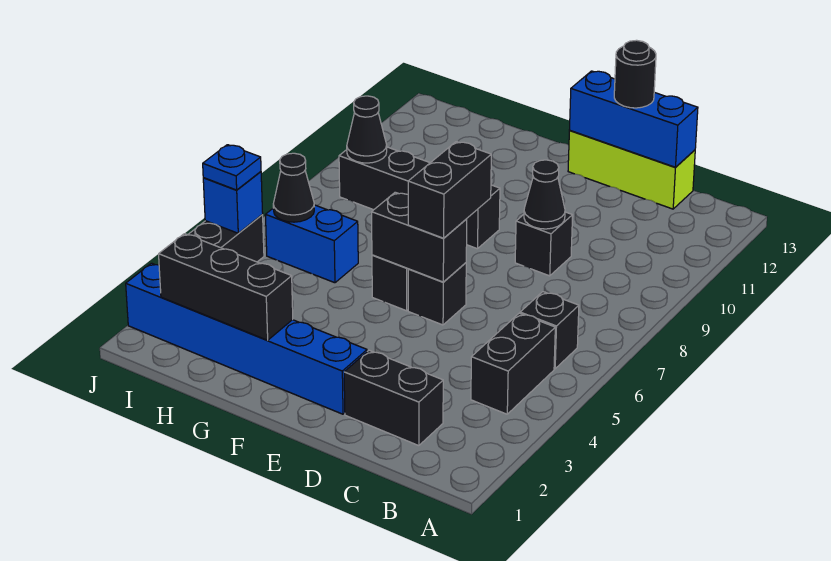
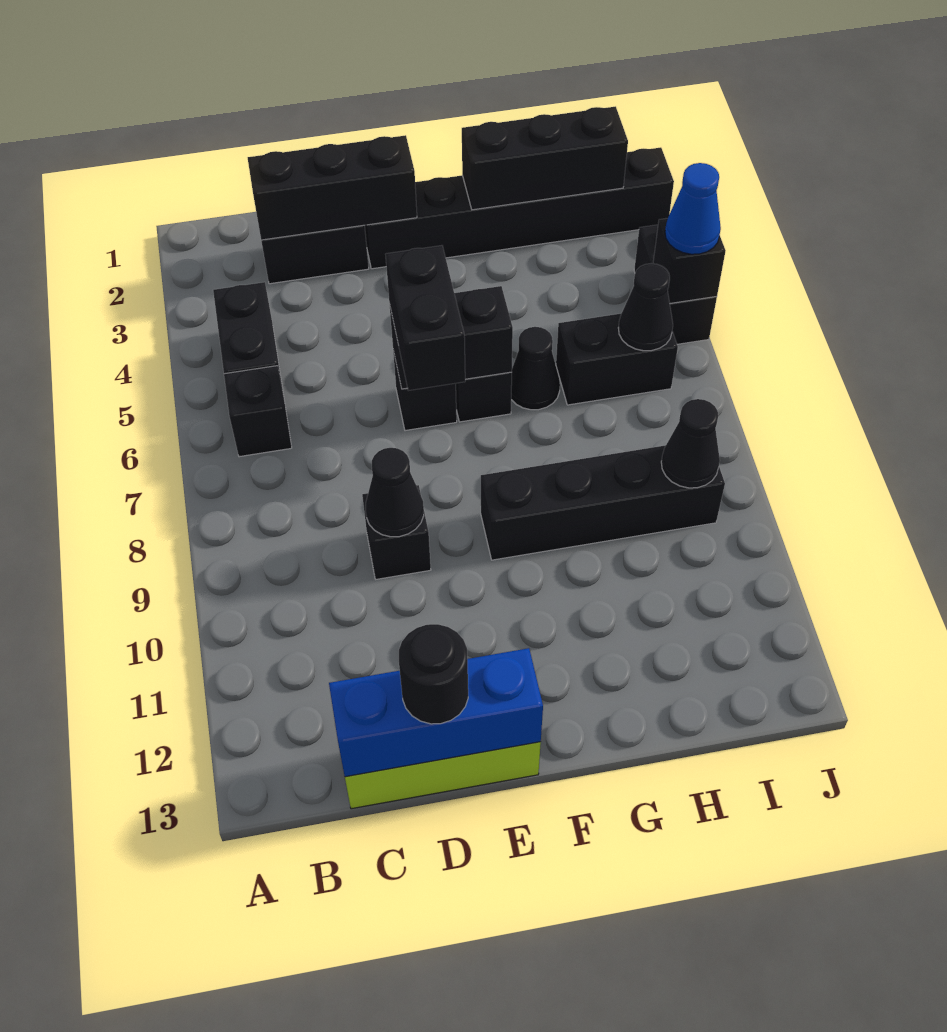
none -> black brick C2:E2 level 2
blue brick E2:J2 level 1 -> black brick E2:J2 level 1
none -> black cone G6 level 1
blue brick H6:I6 level 1 -> black brick H6:I6 level 1
blue brick J5 level 2 -> black brick J5 level 2
blue plate J5 level 3 -> blue cone J5 level 3

